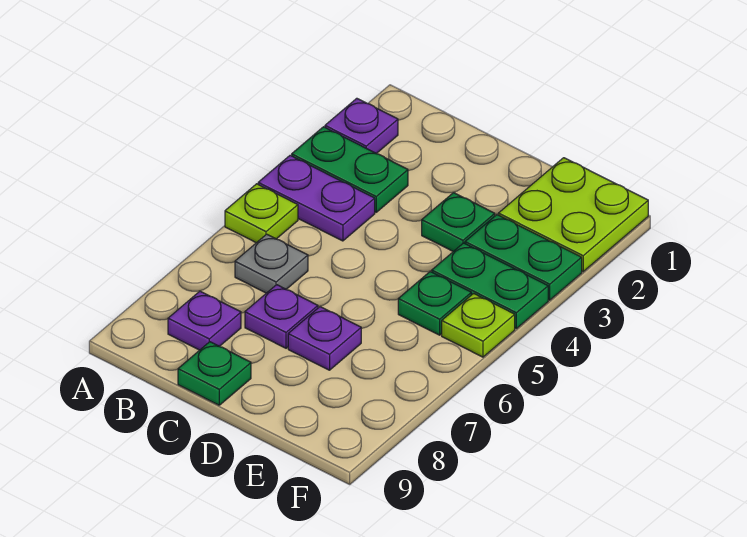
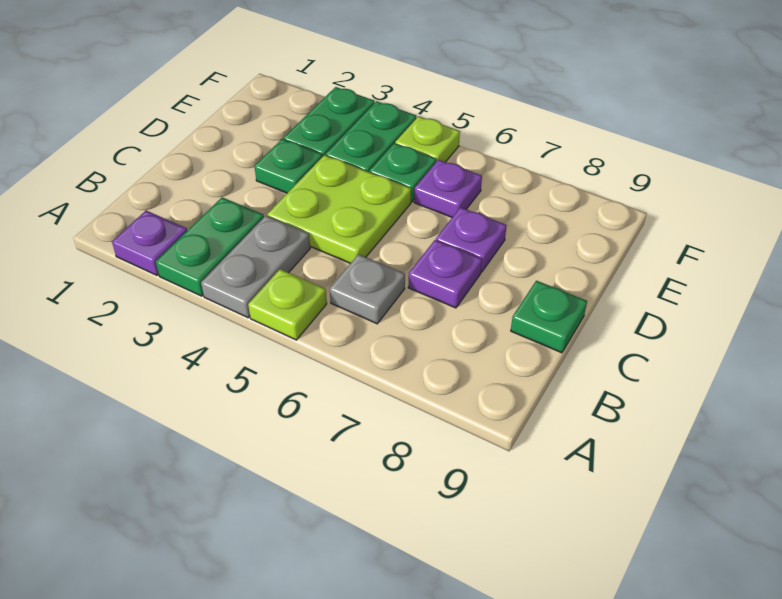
purple plate A4:B4 level 1 -> grey plate A4:B4 level 1
purple plate B8 level 1 -> purple plate E6 level 1
lime plate E1:F2 level 1 -> lime plate C4:D5 level 1

